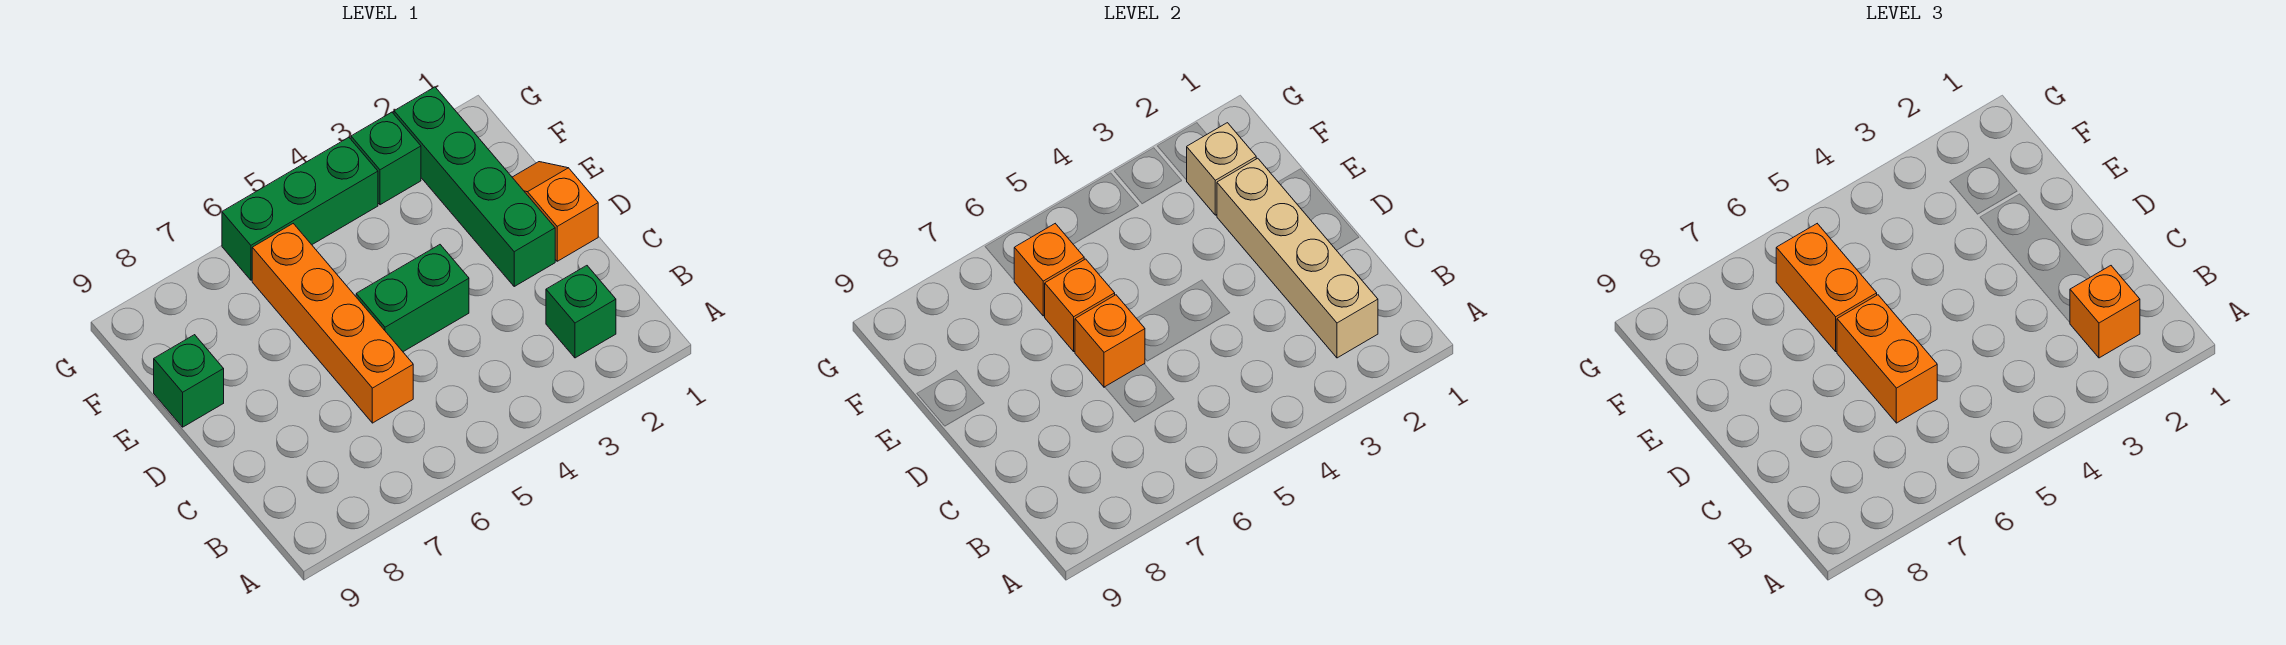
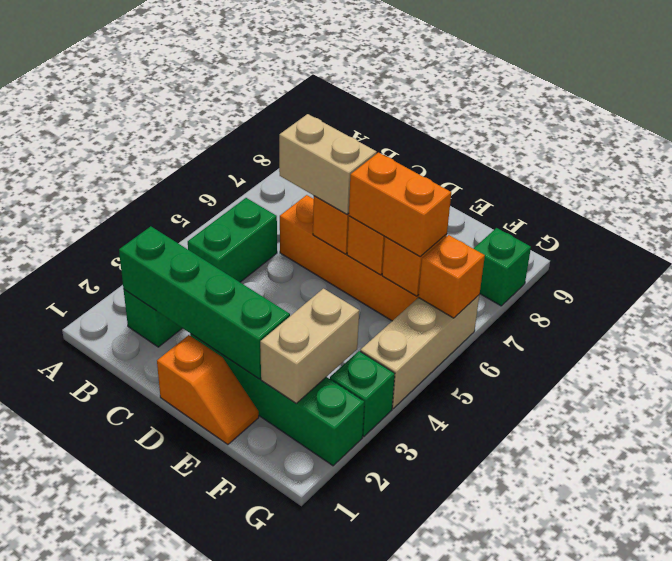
tan brick B2:E2 level 2 -> green brick B2:E2 level 2
orange brick B2 level 3 -> orange brick G6 level 2
orange brick C6:D6 level 3 -> tan brick C6:D6 level 3
green brick D4:D5 level 1 -> green brick B4:B5 level 1
green brick E9 level 1 -> green brick G8 level 1
tan brick F2 level 2 -> tan brick F2:F3 level 2
green brick G4:G6 level 1 -> tan brick G4:G6 level 1

